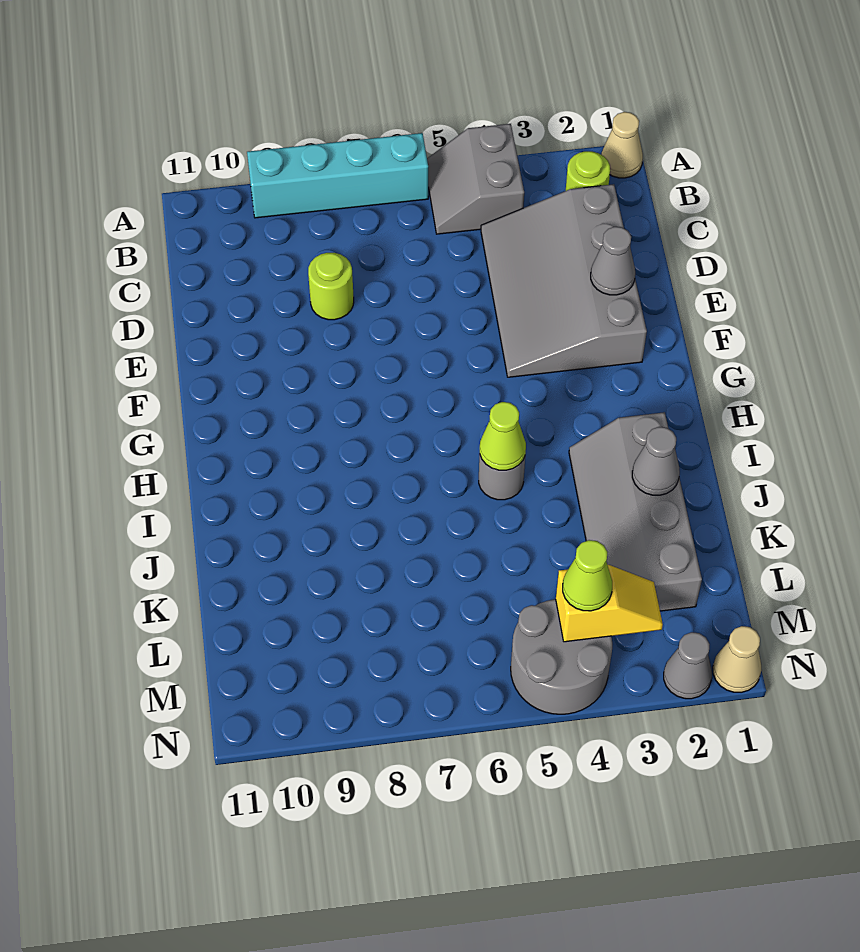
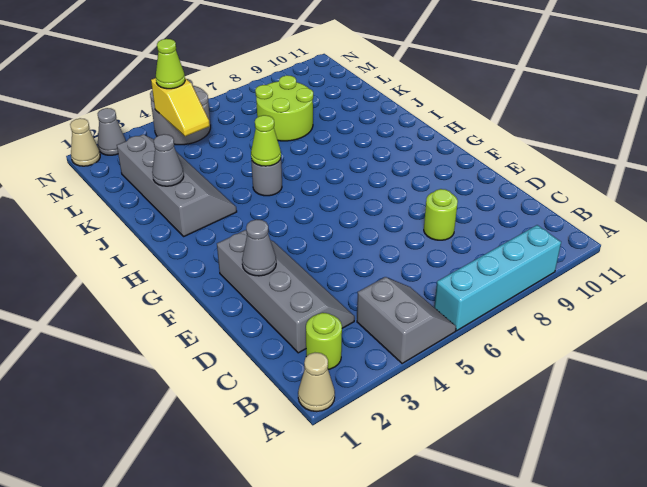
grey slope C2:F4 level 1 top 2 -> grey slope C2:F3 level 1 top 2
none -> lime round brick K7:L8 level 1
yellow slope M3:M4 level 2 top 4 -> yellow slope L4:M4 level 2 top M

